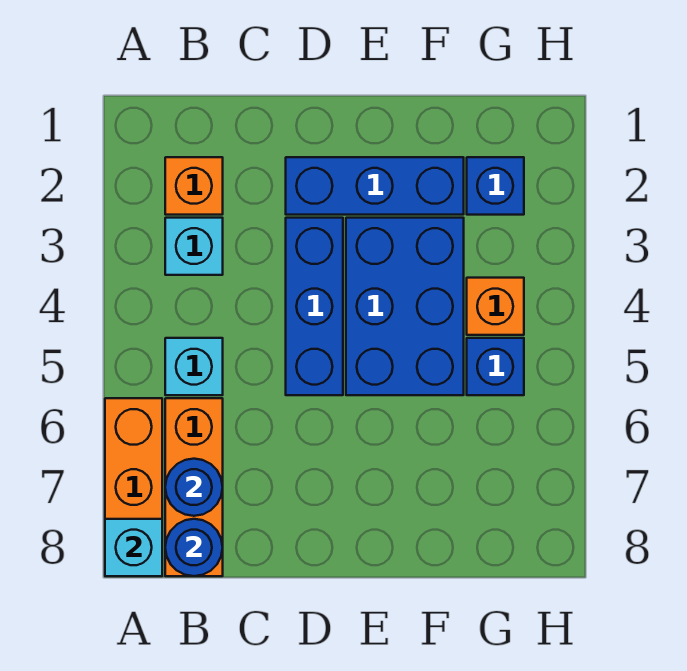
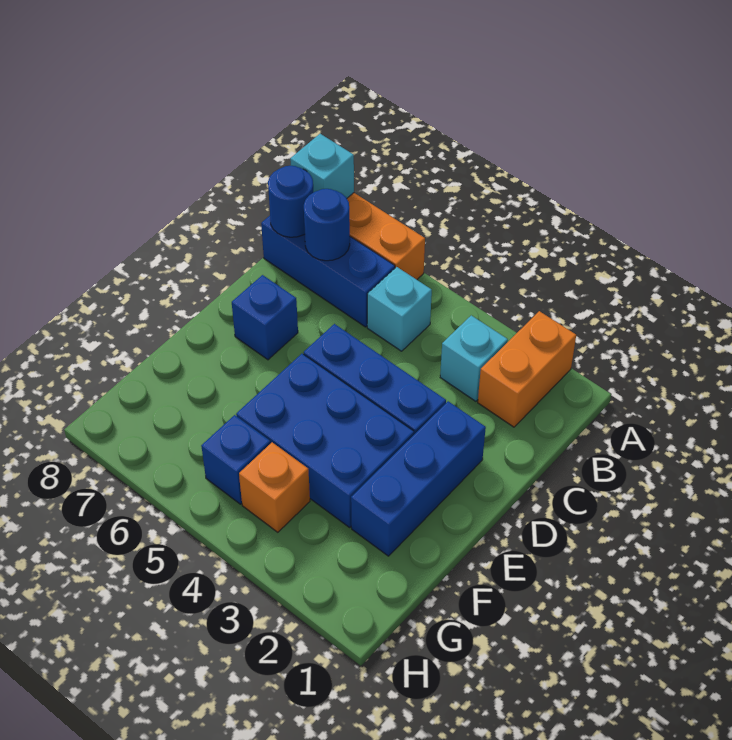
orange brick B2 level 1 -> orange brick A2:B2 level 1
orange brick B6:B8 level 1 -> blue brick B6:B8 level 1
blue brick G2 level 1 -> blue brick D7 level 1

